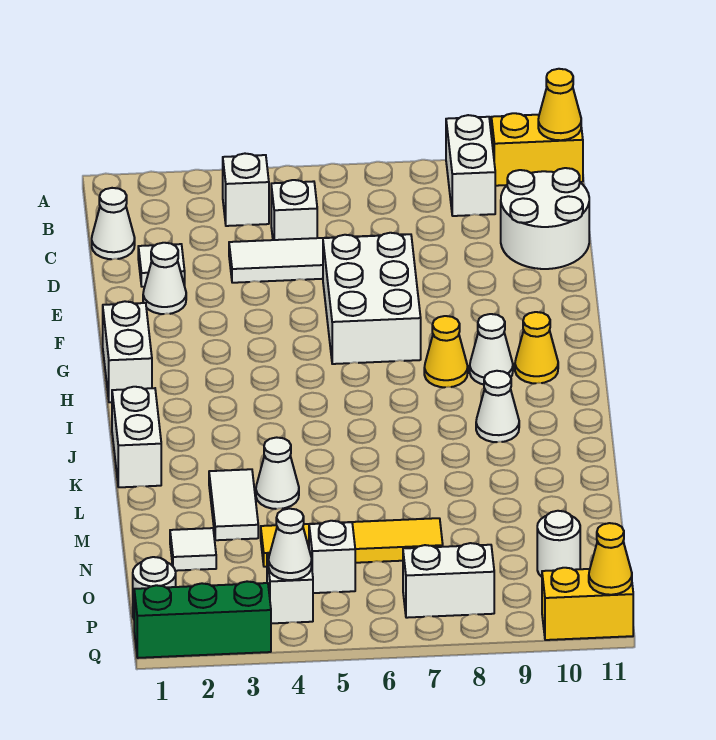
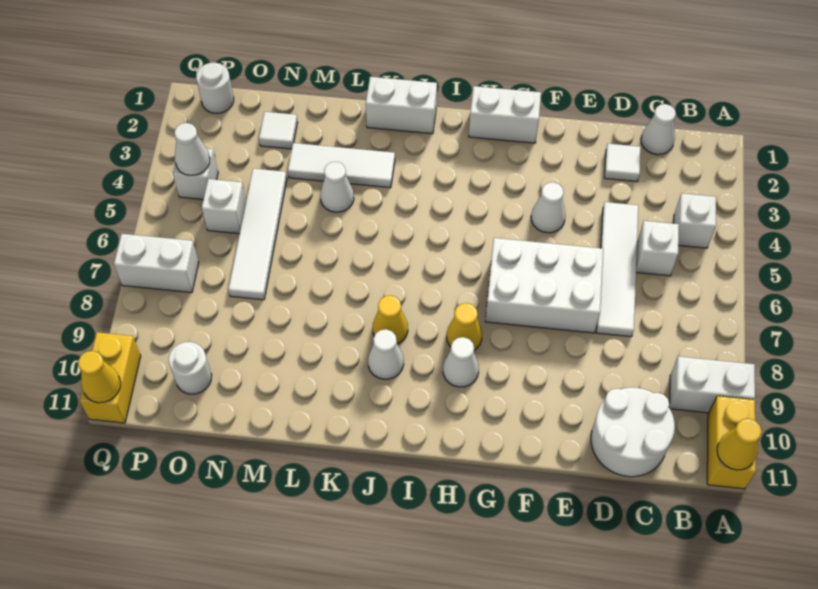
white cone E2 level 1 -> white cone F4 level 1
yellow cone H10 level 1 -> yellow cone J8 level 1
white tile L3:M3 level 1 -> white tile K3:M3 level 1
yellow tile N4:N7 level 1 -> white tile N4:N7 level 1
white brick P7:P8 level 1 -> white brick P7:Q7 level 1
green brick Q1:Q3 level 1 -> none

